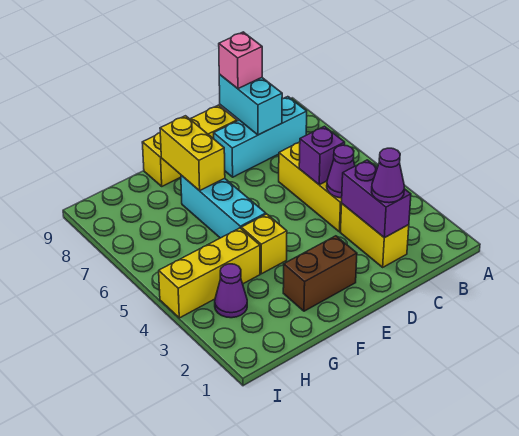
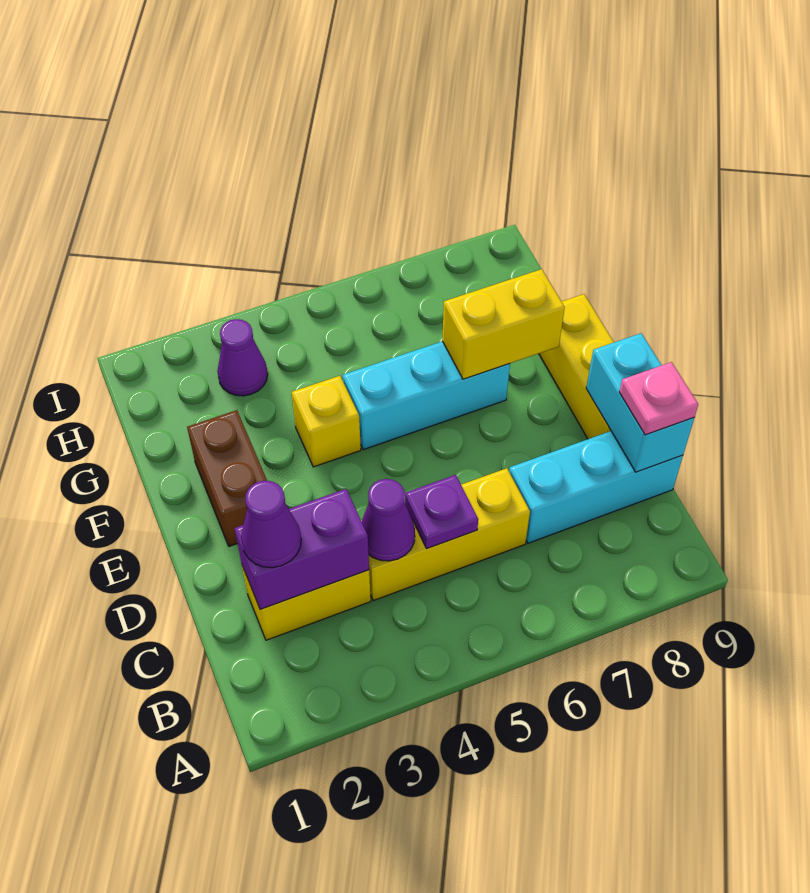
cyan brick B8:D8 level 1 -> cyan brick C7:C9 level 1
purple brick C5 level 2 -> purple plate C5 level 2
cyan brick C8:C9 level 2 -> cyan brick C9:D9 level 2
pink brick C9 level 3 -> pink plate C9 level 3
yellow brick G4:I4 level 1 -> none

